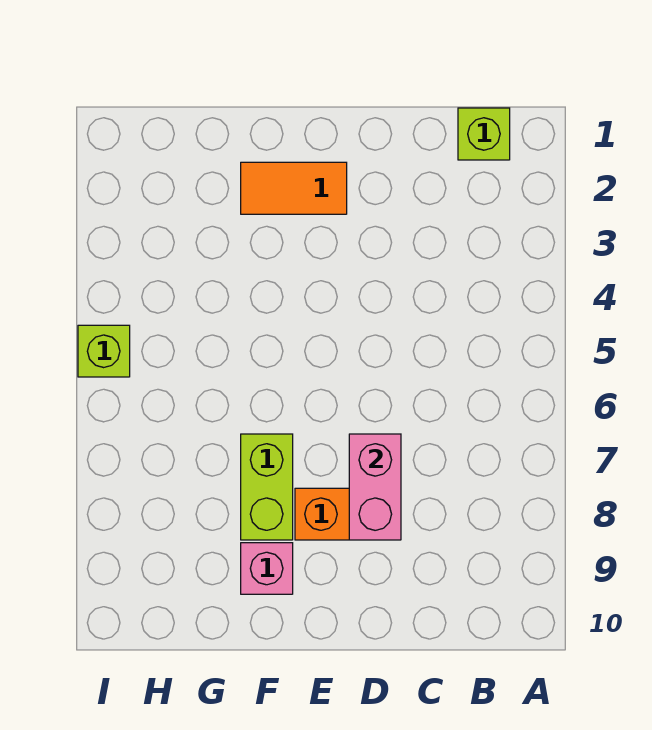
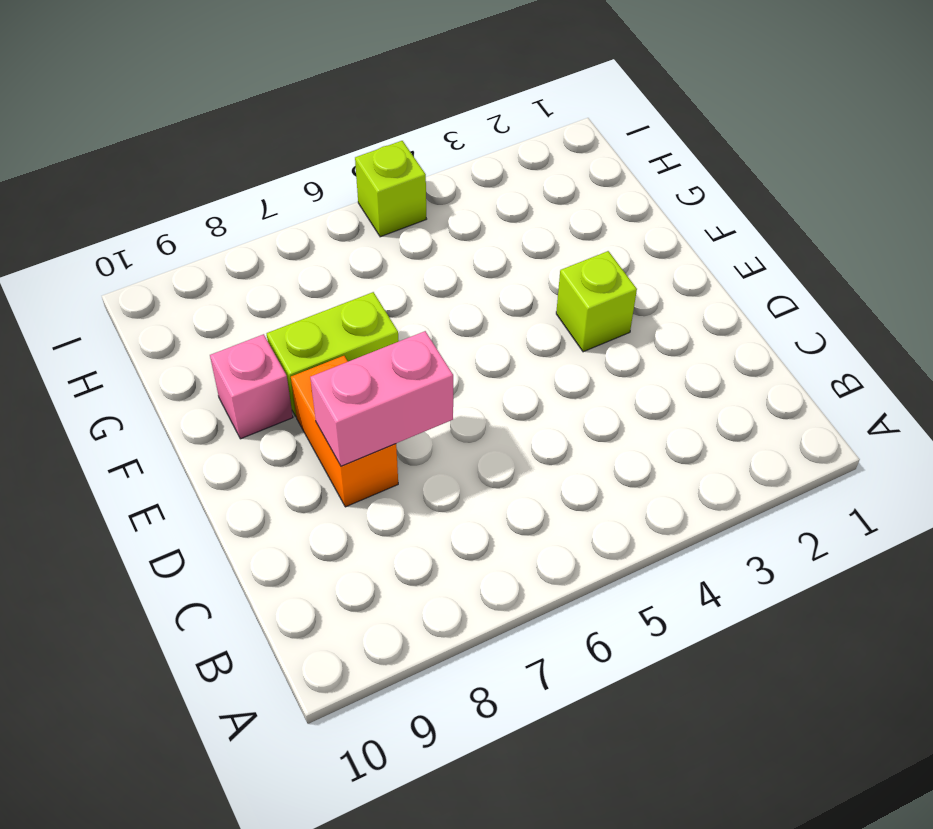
lime brick B1 level 1 -> lime brick E3 level 1
orange tile E2:F2 level 1 -> none

